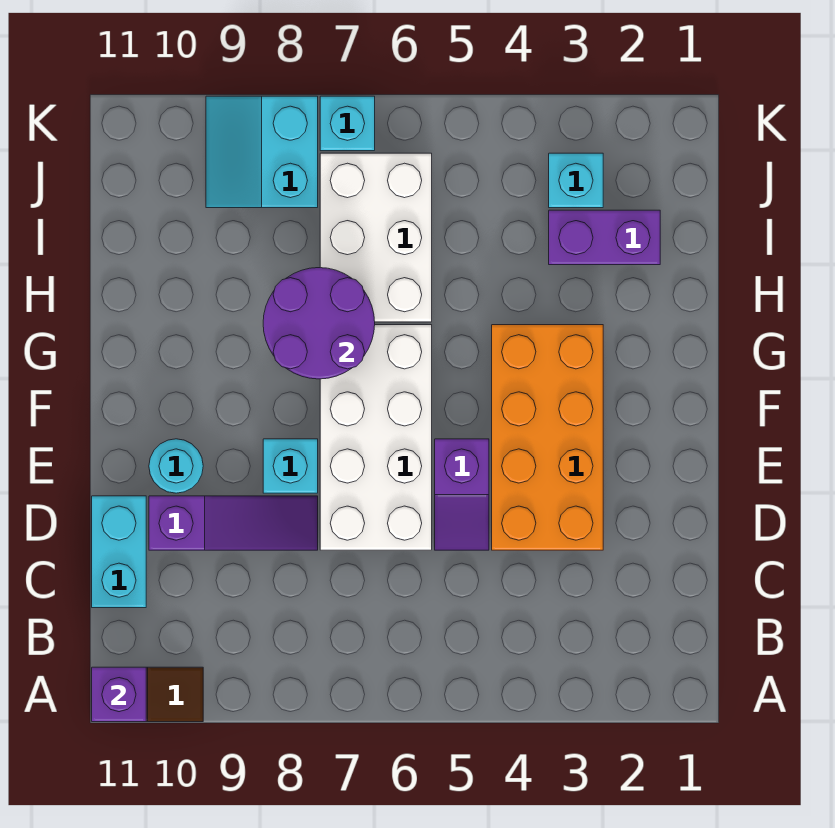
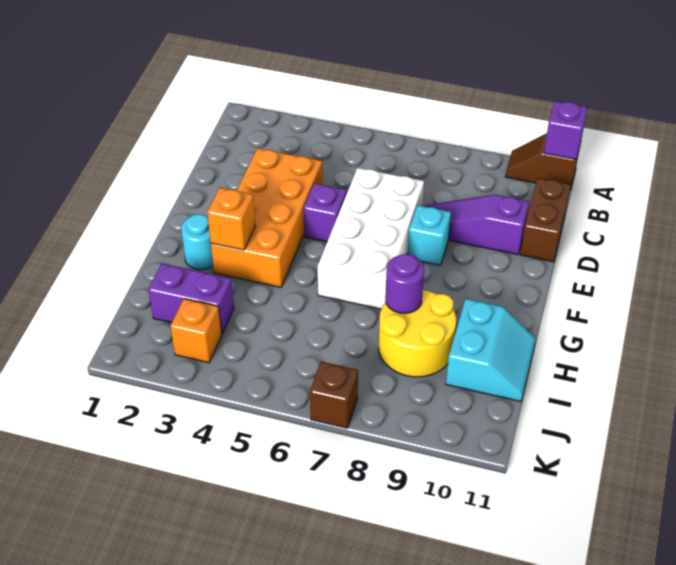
cyan brick C11:D11 level 1 -> brown brick C11:D11 level 1
cyan round brick E10 level 1 -> cyan round brick G2 level 1
none -> orange brick G3 level 2
purple round brick G7:H8 level 2 -> purple round brick H8 level 2
white brick H6:J7 level 1 -> none
none -> yellow round brick H8:I9 level 1
cyan brick J3 level 1 -> orange brick J3 level 1
cyan slope J8:K9 level 1 top 8 -> cyan slope H10:I11 level 1 top 10
cyan brick K7 level 1 -> brown brick K7 level 1

